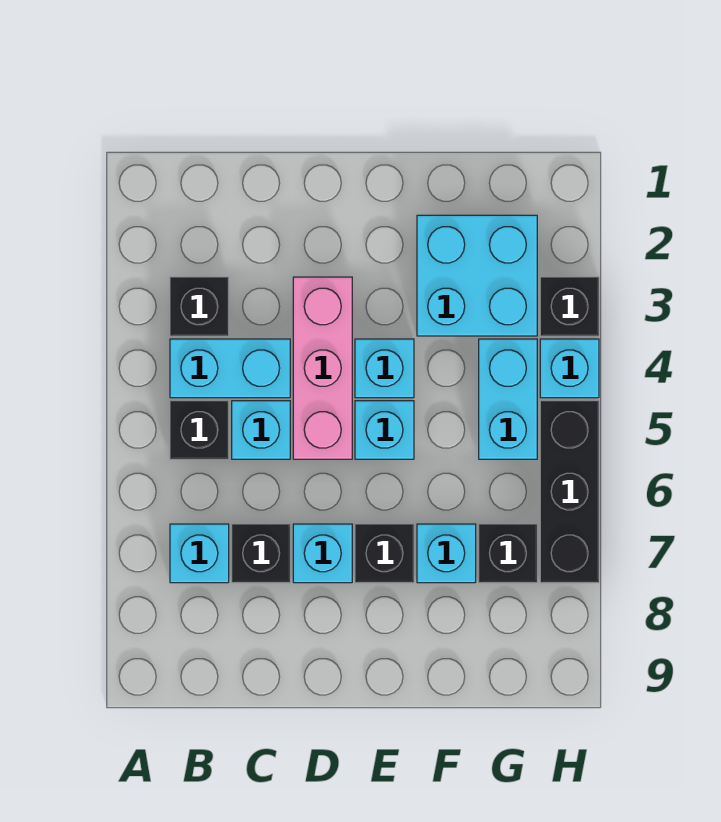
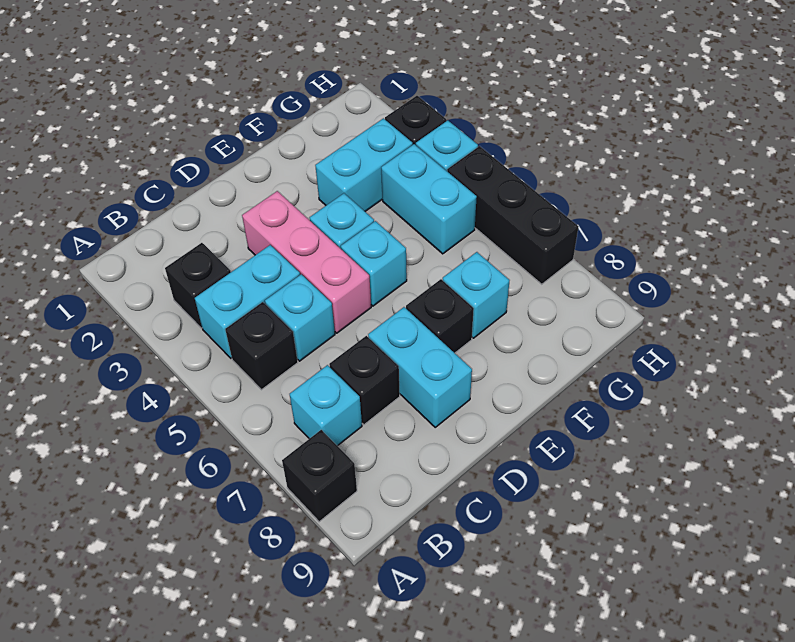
cyan brick D7 level 1 -> cyan brick D7:D8 level 1
cyan brick F2:G3 level 1 -> cyan brick F3:G3 level 1
black brick G7 level 1 -> black brick A8 level 1

